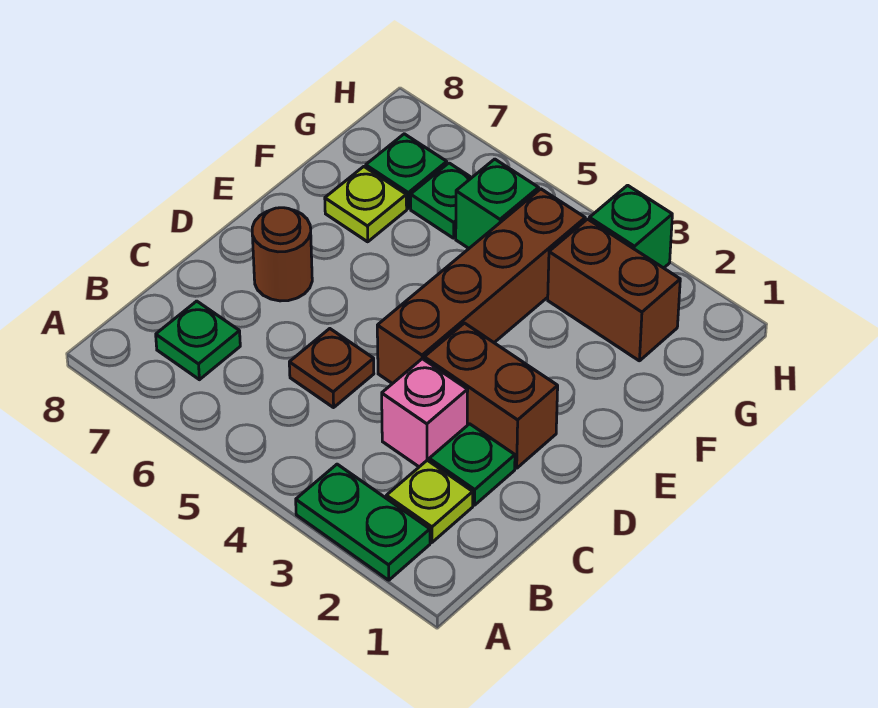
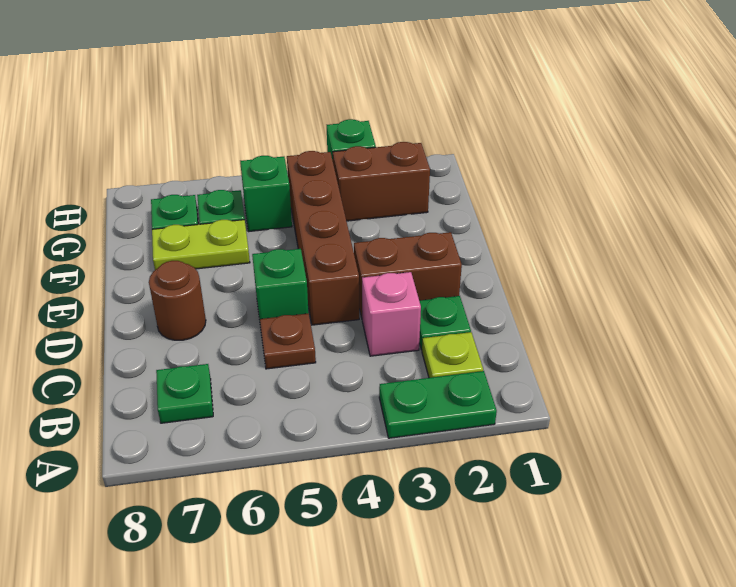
none -> green brick D5 level 1
lime plate F7 level 1 -> lime plate F6:F7 level 1

